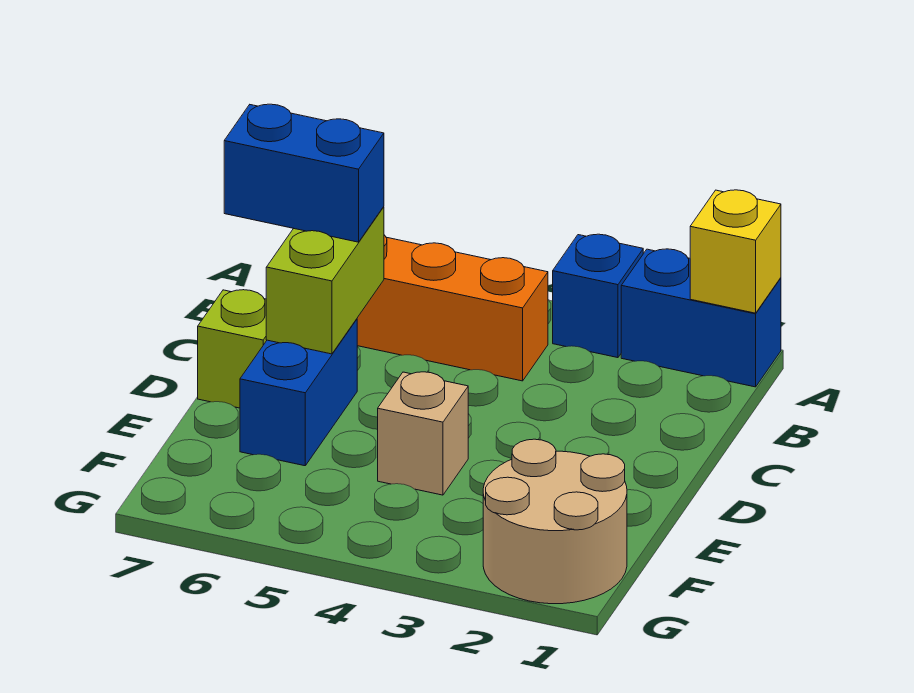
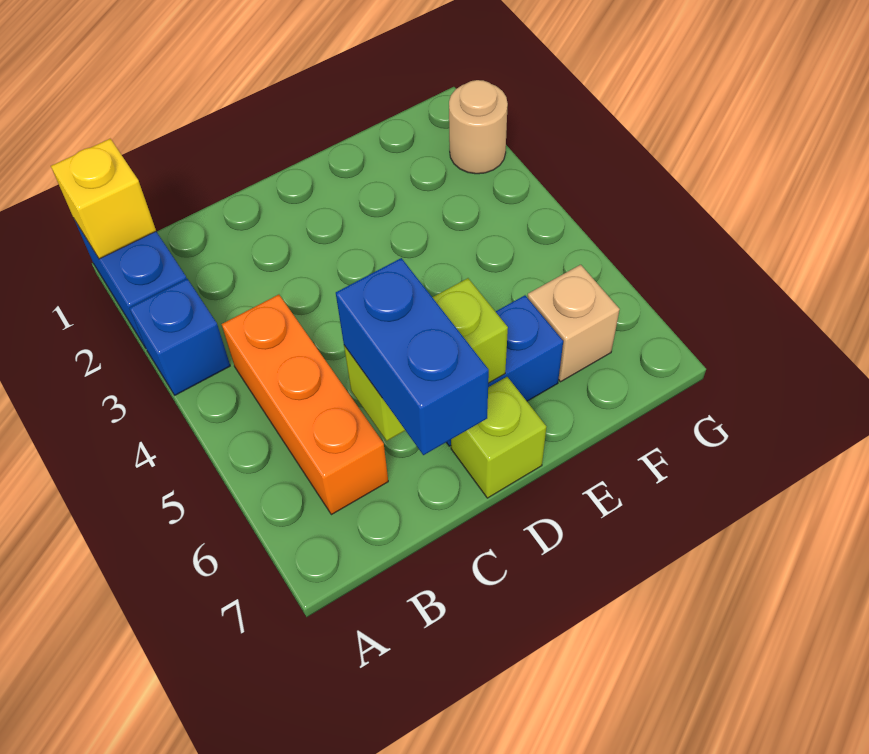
tan brick E4 level 1 -> tan brick F6 level 1
tan round brick F1:G2 level 1 -> tan round brick G2 level 1

